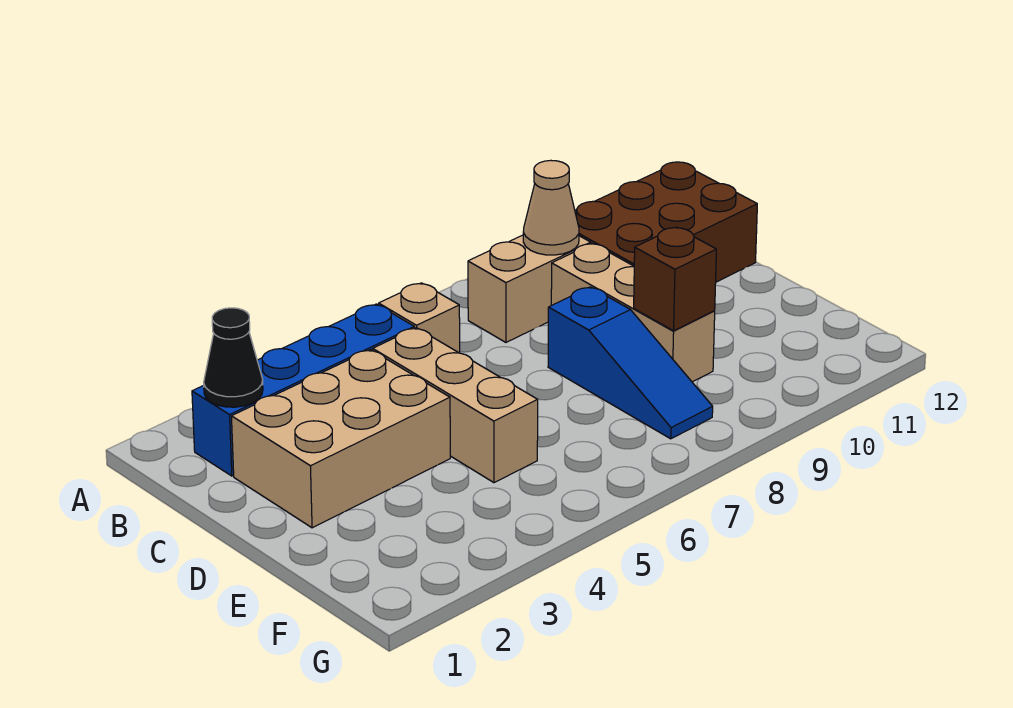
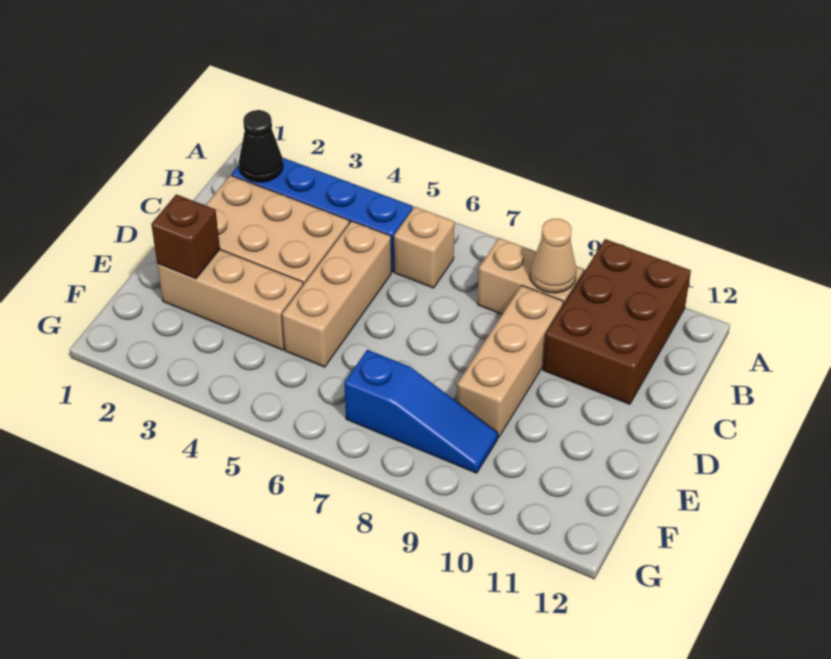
brown brick B10:C12 level 1 -> brown brick A10:C11 level 1
blue slope D8:F8 level 1 top D -> blue slope F7:F9 level 1 top 7
none -> tan brick E2:E4 level 1
brown brick E9 level 2 -> brown brick E2 level 2

